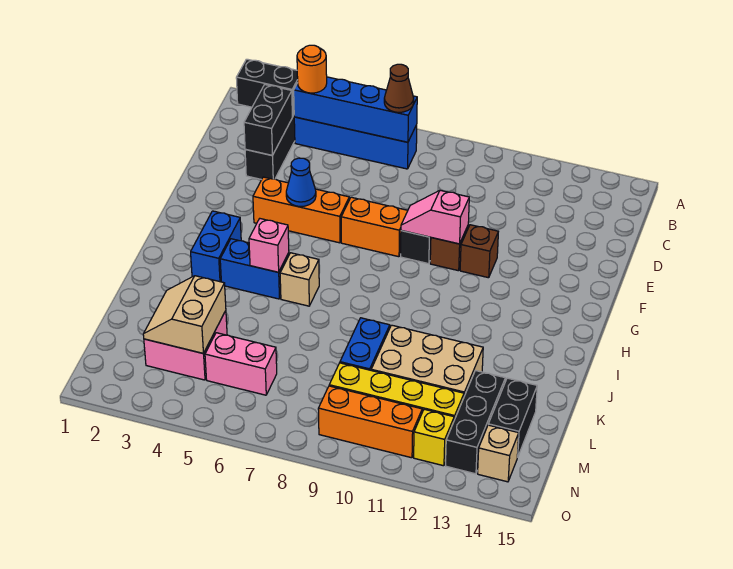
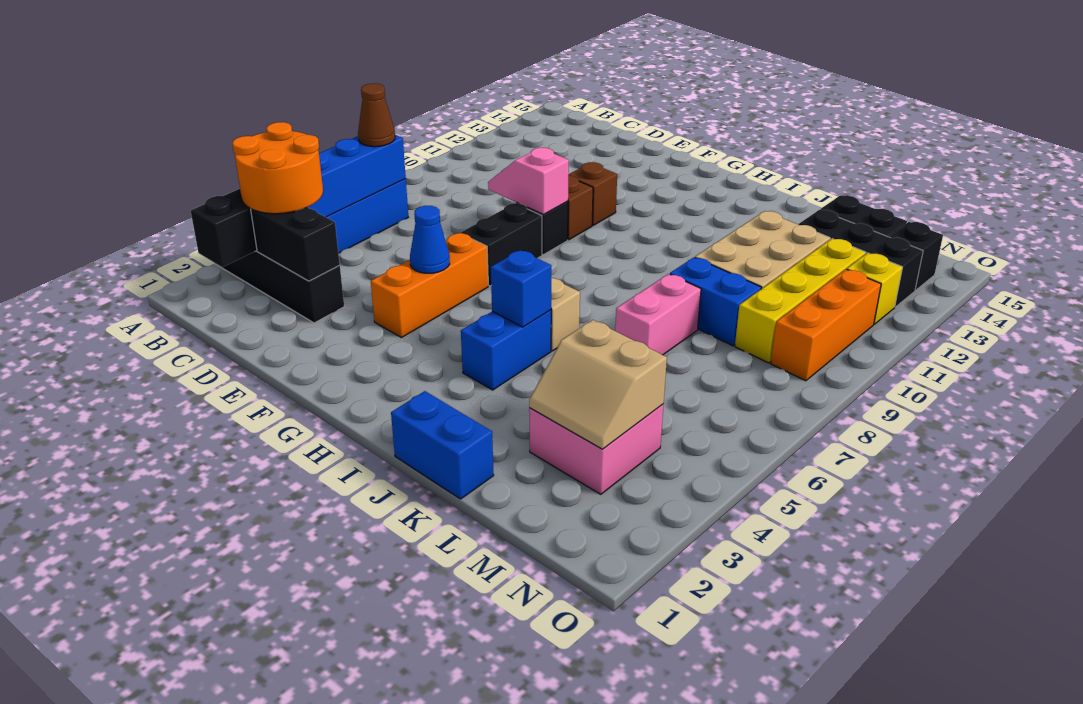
orange round brick B4 level 3 -> orange round brick B3:C4 level 3
orange brick F7:F8 level 1 -> black brick F7:F8 level 1
pink slope F9:F10 level 2 top 10 -> pink slope E9:F9 level 2 top F
blue brick H3:I3 level 1 -> blue brick J1:K1 level 1
pink brick I5 level 2 -> blue brick I5 level 2
pink brick M5:M6 level 1 -> pink brick K7:K8 level 1
tan brick N14 level 1 -> black brick N14 level 1

